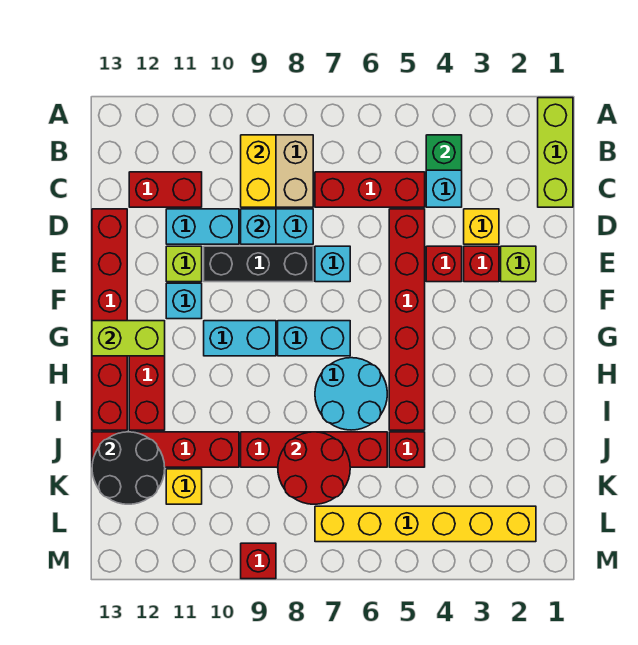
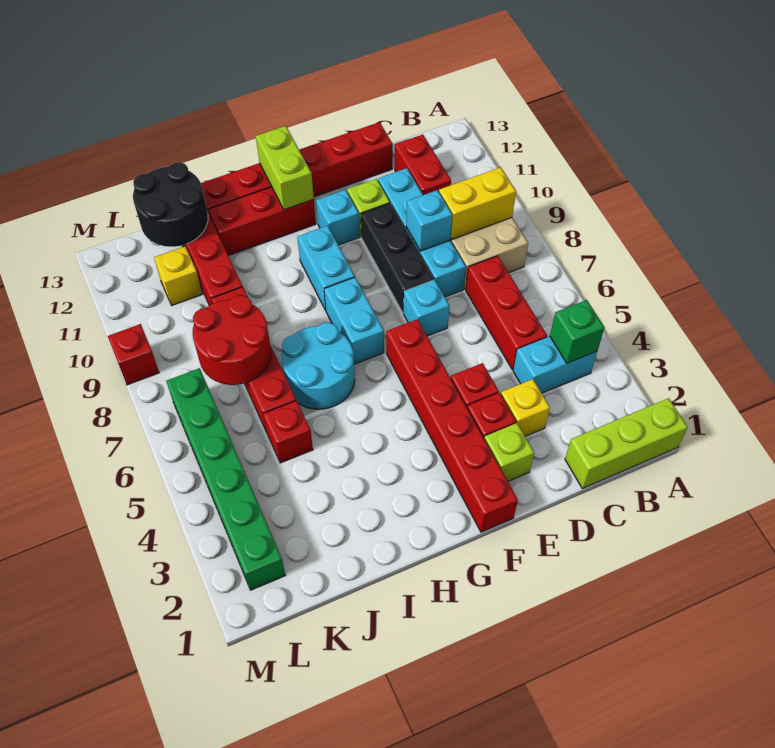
red brick D5:I5 level 1 -> red brick F1:F6 level 1
yellow brick L2:L7 level 1 -> green brick L2:L7 level 1

